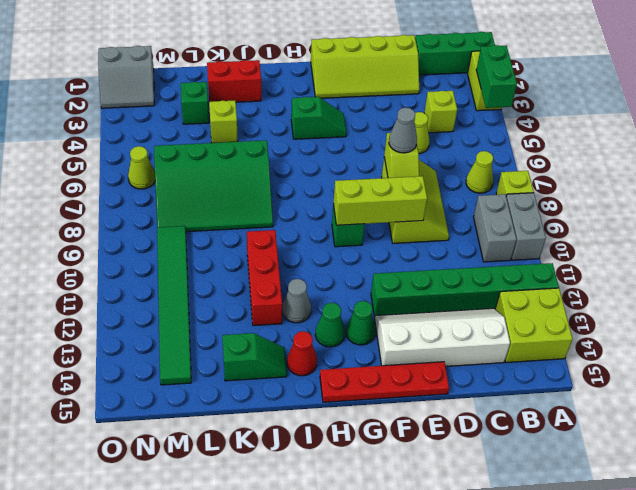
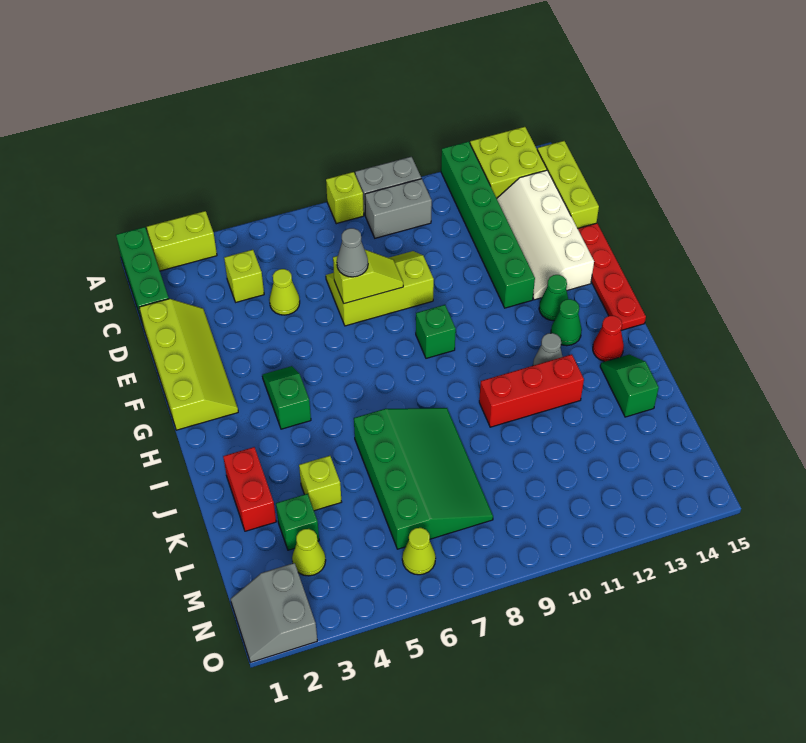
green brick A3:A4 level 2 -> none
lime cone B7 level 1 -> lime cone M3 level 1
lime brick E9:G9 level 2 -> lime brick B15:D15 level 1
green tile M9:M14 level 1 -> none
grey slope N1:O2 level 1 top 1 -> grey slope N1:O2 level 1 top 2

